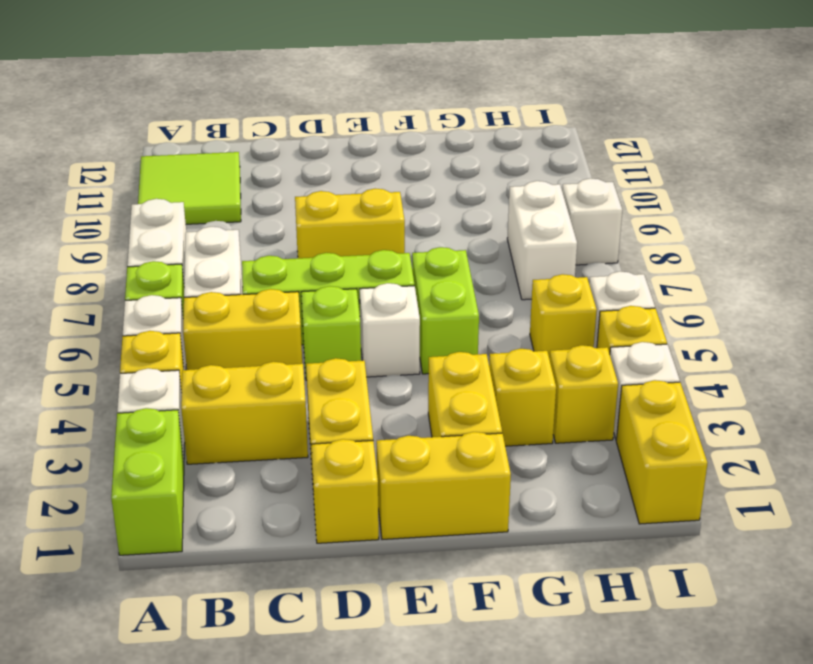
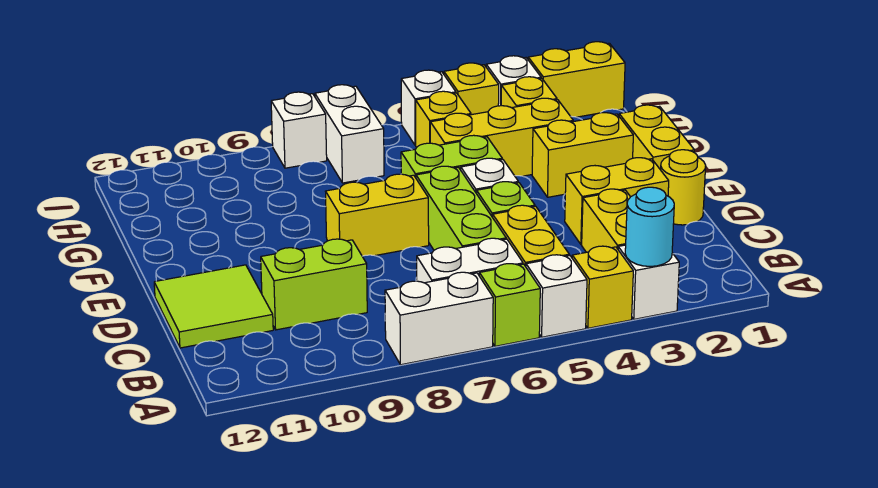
lime brick A1:A2 level 1 -> lime brick C9:C10 level 1
none -> cyan round brick A3 level 2
lime tile A10:B11 level 1 -> lime tile C11:D12 level 1
yellow brick D1 level 1 -> yellow round brick D1 level 1
yellow brick D8:E8 level 1 -> yellow brick E7:E8 level 1
yellow brick G3 level 1 -> yellow brick G3:G5 level 1
white brick H7:H8 level 1 -> white brick H7:I7 level 1

